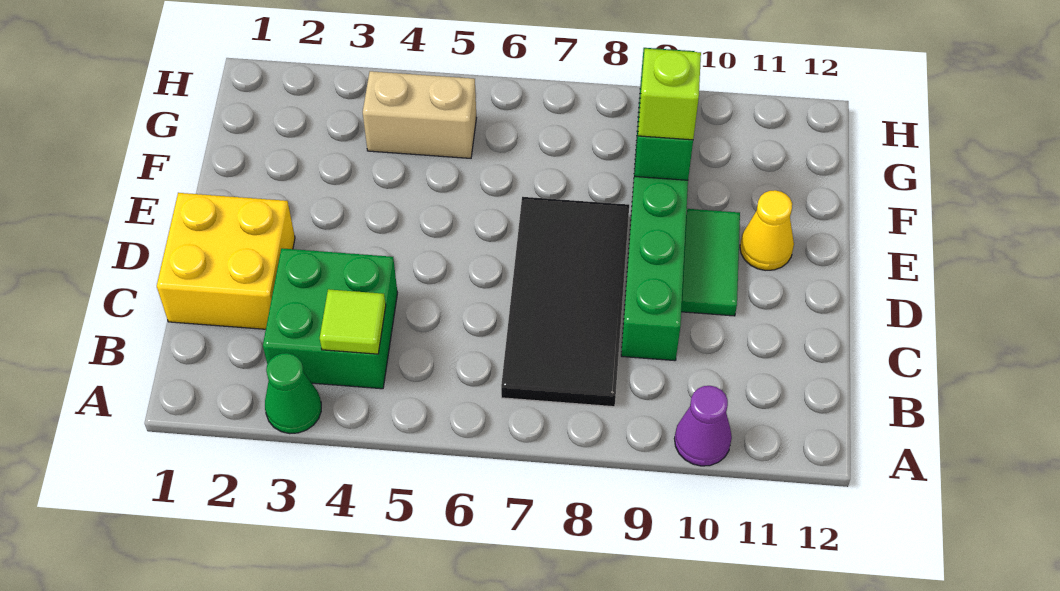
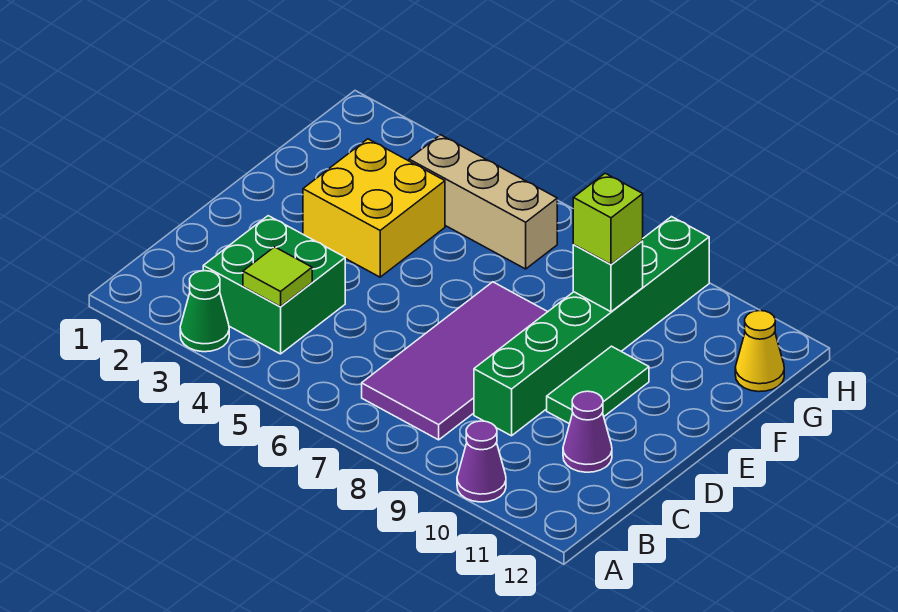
black tile B7:E8 level 1 -> purple tile B7:E8 level 1
yellow brick C1:D2 level 1 -> yellow brick E3:F4 level 1
none -> purple cone C11 level 1
yellow cone E11 level 1 -> yellow cone G12 level 1
tan brick G4:G5 level 1 -> tan brick G4:G6 level 1

